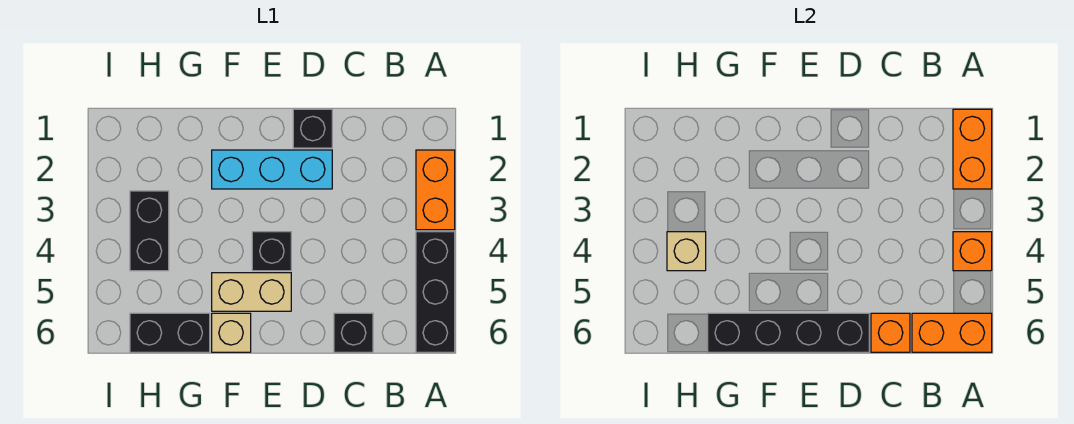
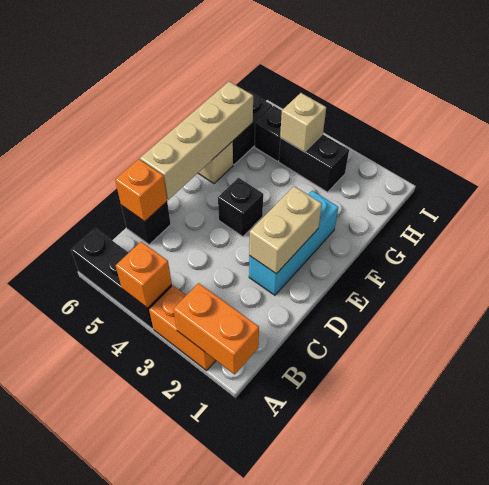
orange brick A6:B6 level 2 -> none
black brick D1 level 1 -> black brick H5 level 1
black brick D6:G6 level 2 -> tan brick D6:G6 level 2
tan brick E5:F5 level 1 -> tan brick D2:E2 level 2

